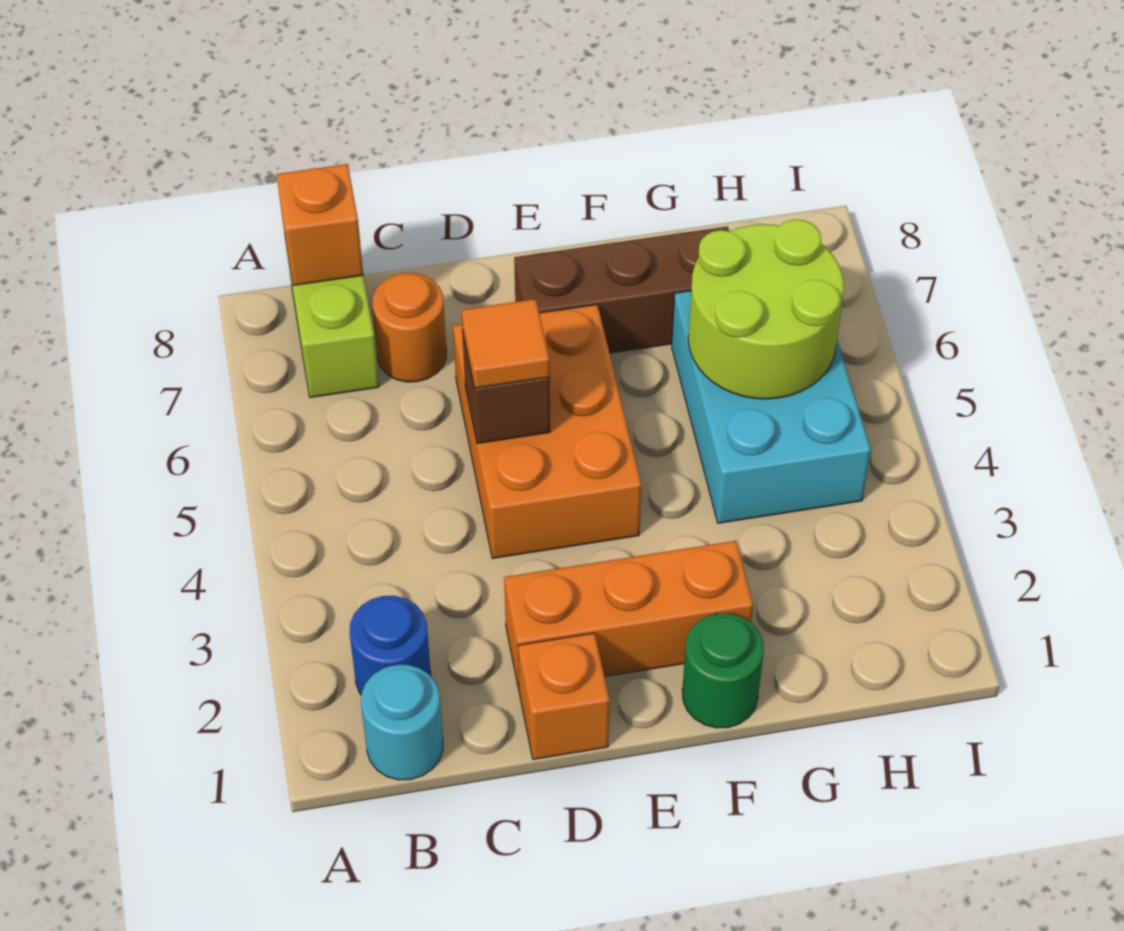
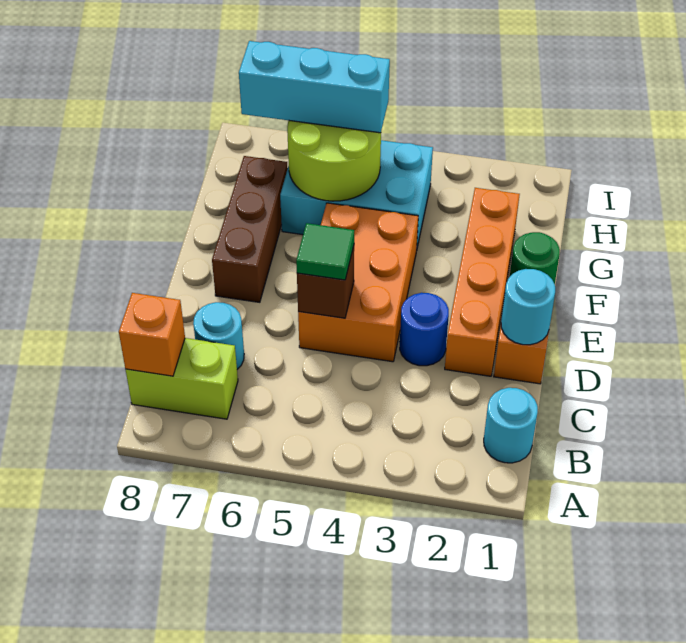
blue round brick B2 level 1 -> blue round brick D3 level 1
orange round brick C7 level 1 -> cyan round brick C7 level 1
none -> cyan round brick D1 level 2
orange brick D2:F2 level 1 -> orange brick D2:G2 level 1
orange brick D4:E6 level 1 -> orange brick D4:F5 level 1
orange tile D5 level 3 -> green tile D5 level 3
none -> cyan brick H5:H7 level 3

